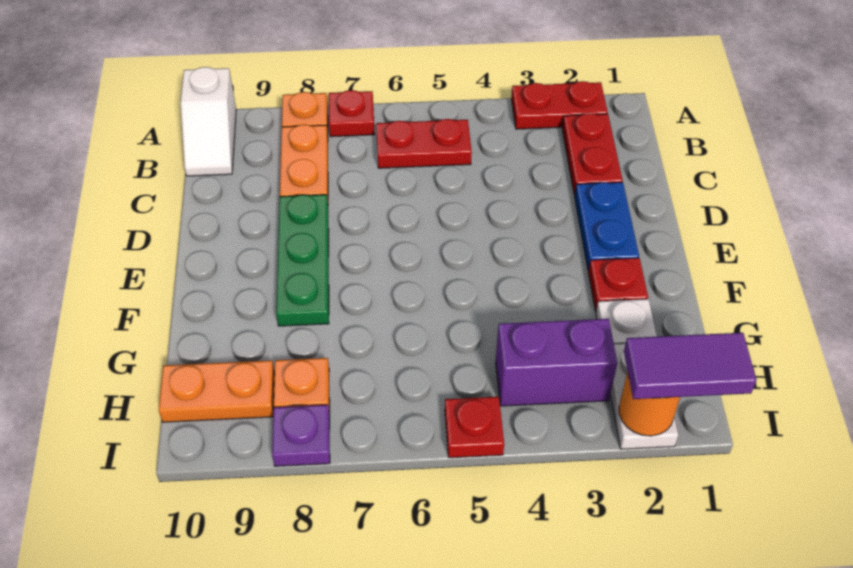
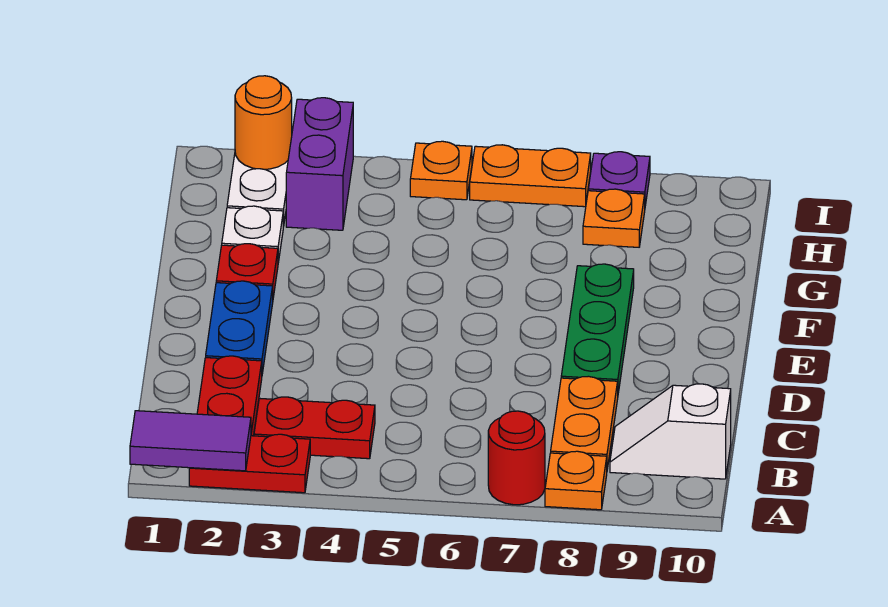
red plate A7 level 1 -> red round brick A7 level 1
white slope A10:B10 level 1 top A -> white slope B9:B10 level 1 top 10
red plate B5:B6 level 1 -> red plate B3:B4 level 1
purple brick H3:H4 level 1 -> purple brick H3:I3 level 1
orange plate H9:H10 level 1 -> orange plate I6:I7 level 1
purple tile I1:I2 level 3 -> purple tile A1:A2 level 2
red plate I5 level 1 -> orange plate I5 level 1

